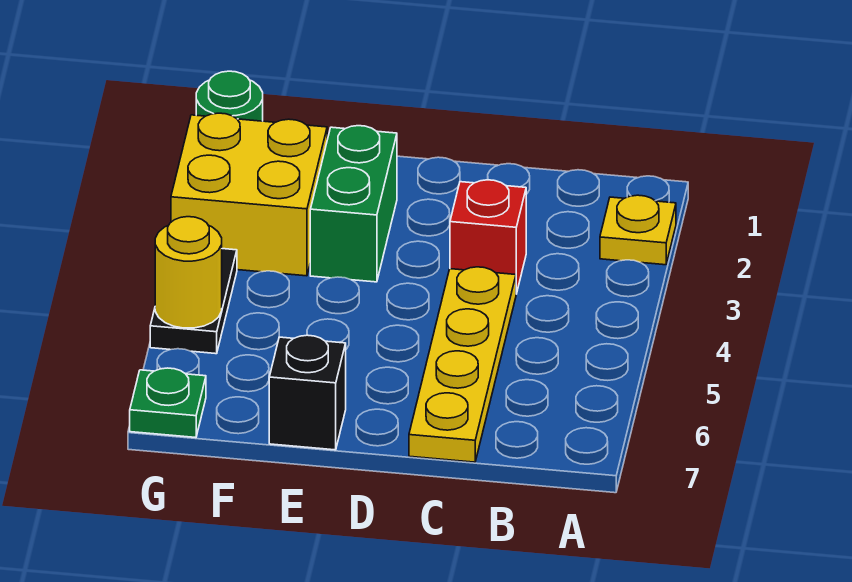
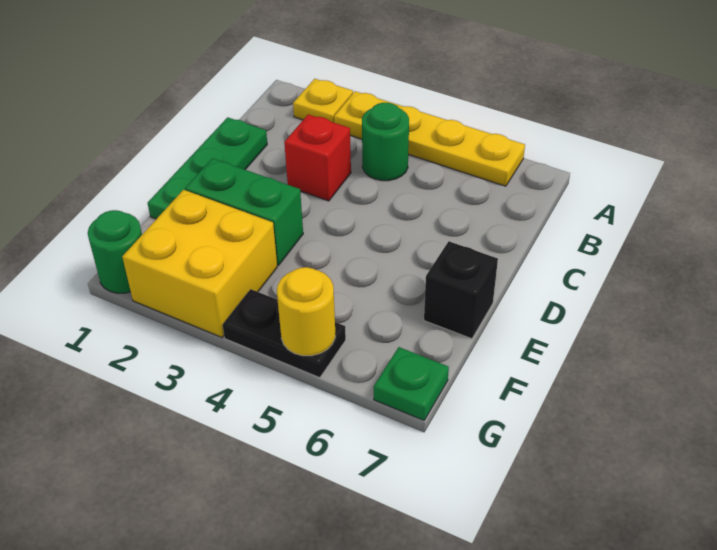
none -> green round brick B4 level 1
none -> green plate C1:E1 level 1
yellow plate C4:C7 level 1 -> yellow plate A3:A6 level 1

